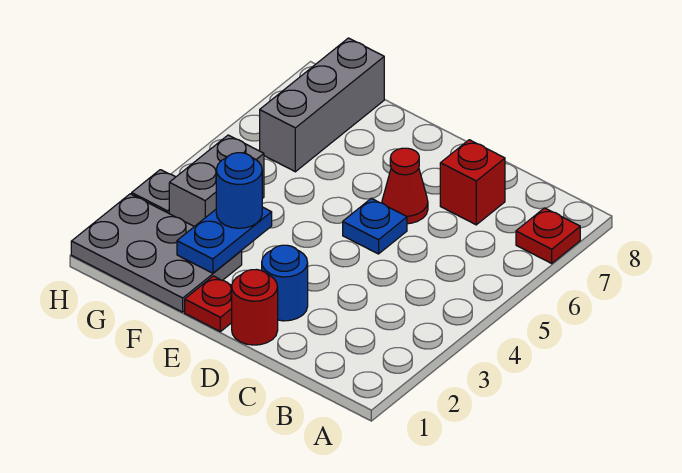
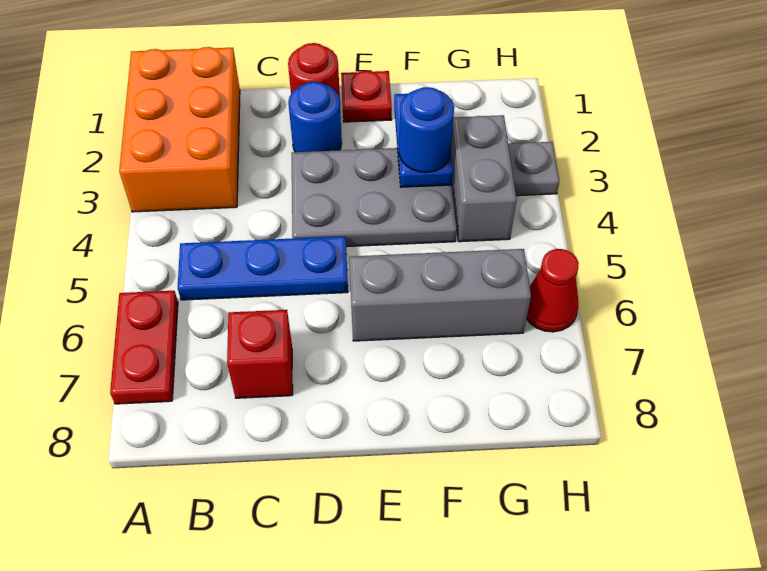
none -> orange brick A1:B3 level 1
red plate A7 level 1 -> red plate A6:A7 level 1
blue plate D5 level 1 -> blue plate B5:D5 level 1
red cone D6 level 1 -> red cone H6 level 1
grey plate F1:H2 level 1 -> grey plate D3:F4 level 1
grey brick G6:G8 level 1 -> grey brick E6:G6 level 1

